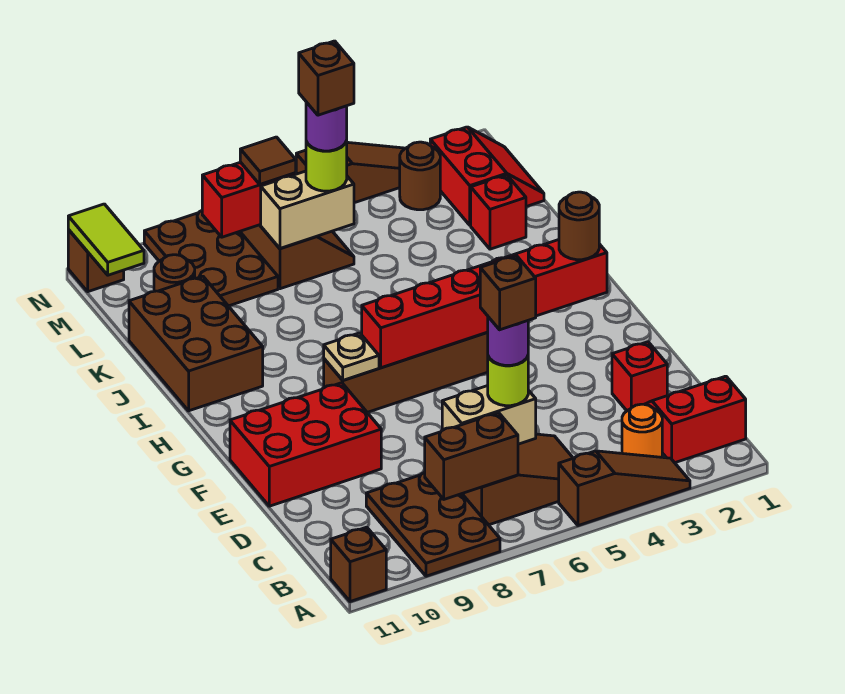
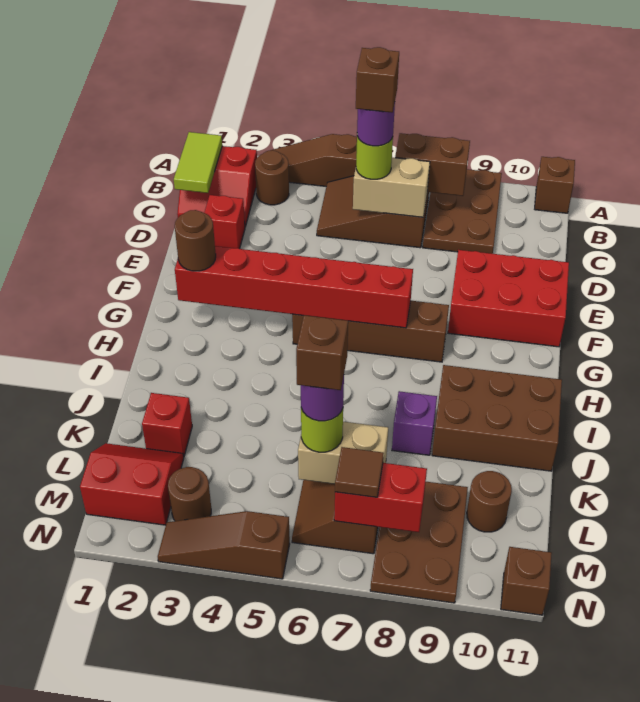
orange round brick B3 level 1 -> brown round brick B3 level 1
tan plate G8 level 2 -> none
brown brick I10:K11 level 1 -> brown brick I9:J11 level 1
none -> purple brick J8 level 1
red slope L1:M2 level 1 top 2 -> red slope L1:M2 level 1 top M
lime tile M11:N11 level 2 -> lime tile B1:C1 level 2

